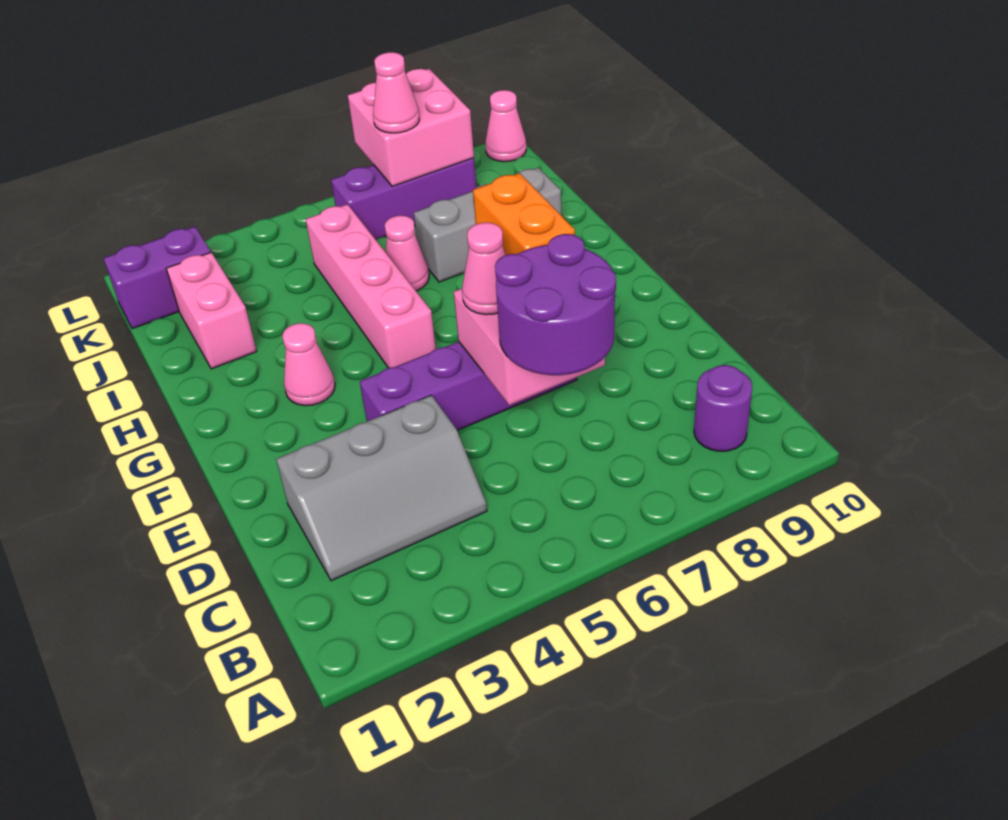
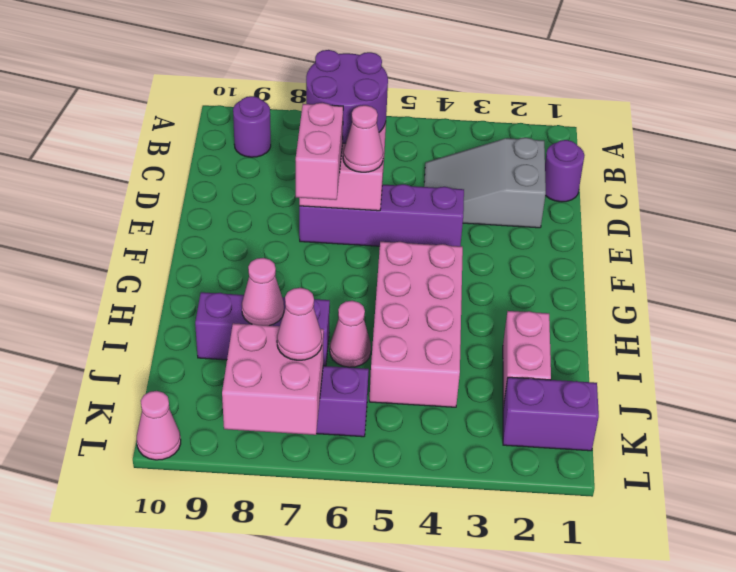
none -> purple round brick C1 level 1
grey slope C2:D4 level 1 top D -> grey slope C2:D4 level 1 top 2
orange brick E7:F7 level 3 -> pink brick E7:F7 level 3
pink cone G3 level 1 -> pink cone I8 level 2
pink brick G5:J5 level 1 -> pink brick G4:J5 level 1
grey brick I7:I9 level 1 -> purple brick I7:I9 level 1

